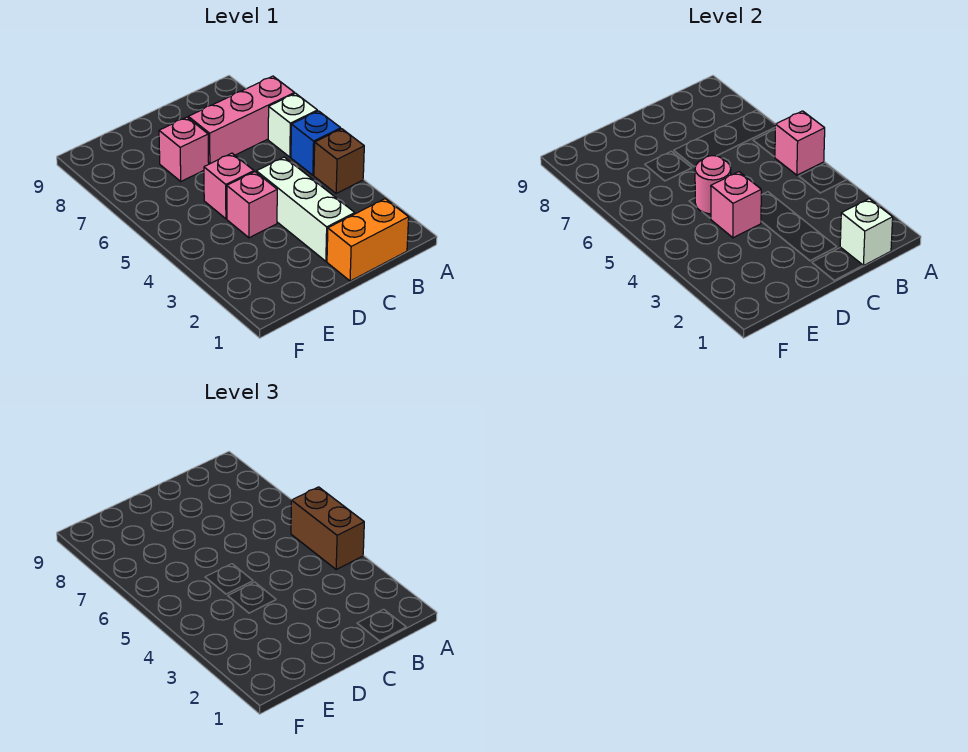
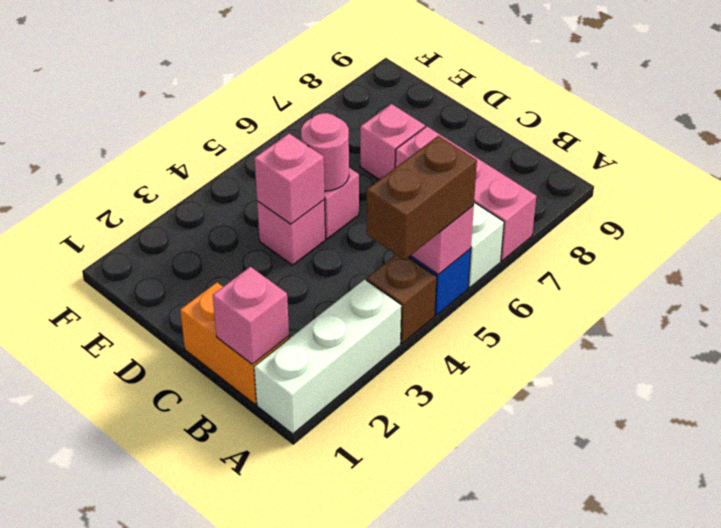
white brick B1 level 2 -> pink brick B1 level 2
white brick C2:C4 level 1 -> white brick A1:A3 level 1

